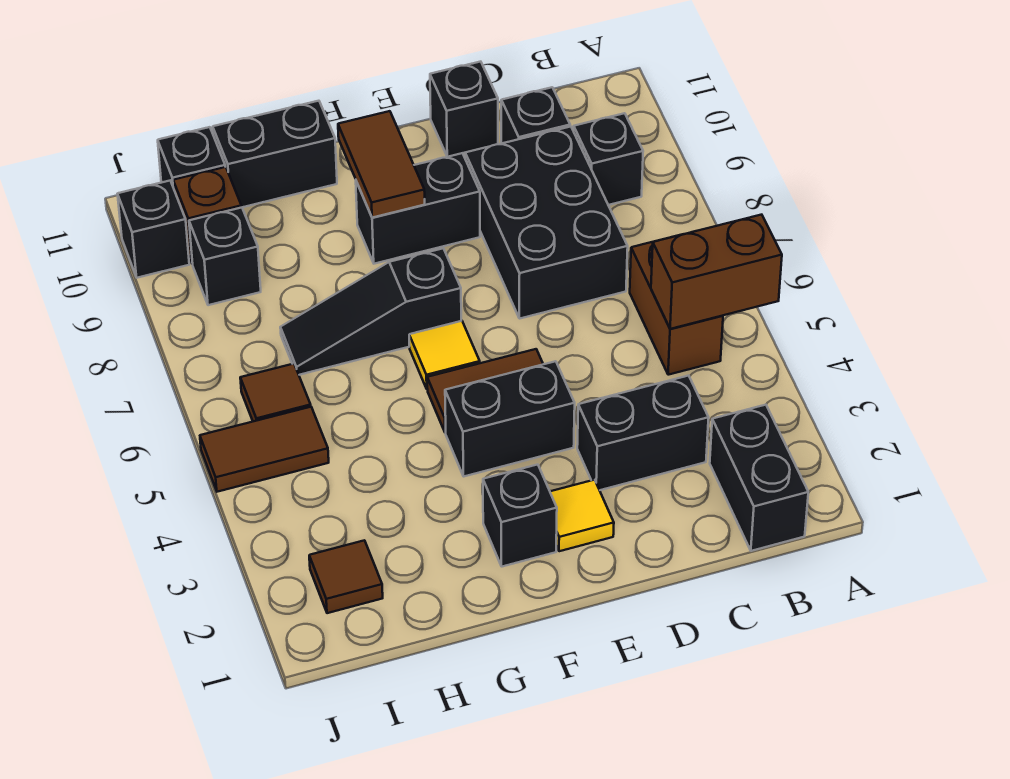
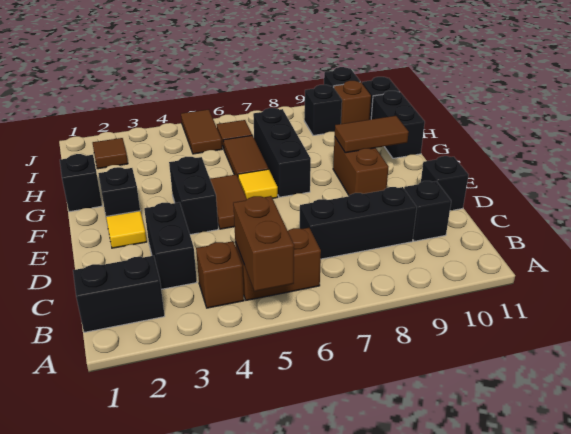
none -> brown brick B4 level 1
black brick B9 level 1 -> black brick G1 level 1
black brick C7:D9 level 1 -> black brick C7:C9 level 1
black brick E9:F9 level 1 -> brown brick E9:F9 level 1
black slope F7:H7 level 1 top F -> black brick F7:H7 level 1
none -> brown tile G6:H6 level 1

